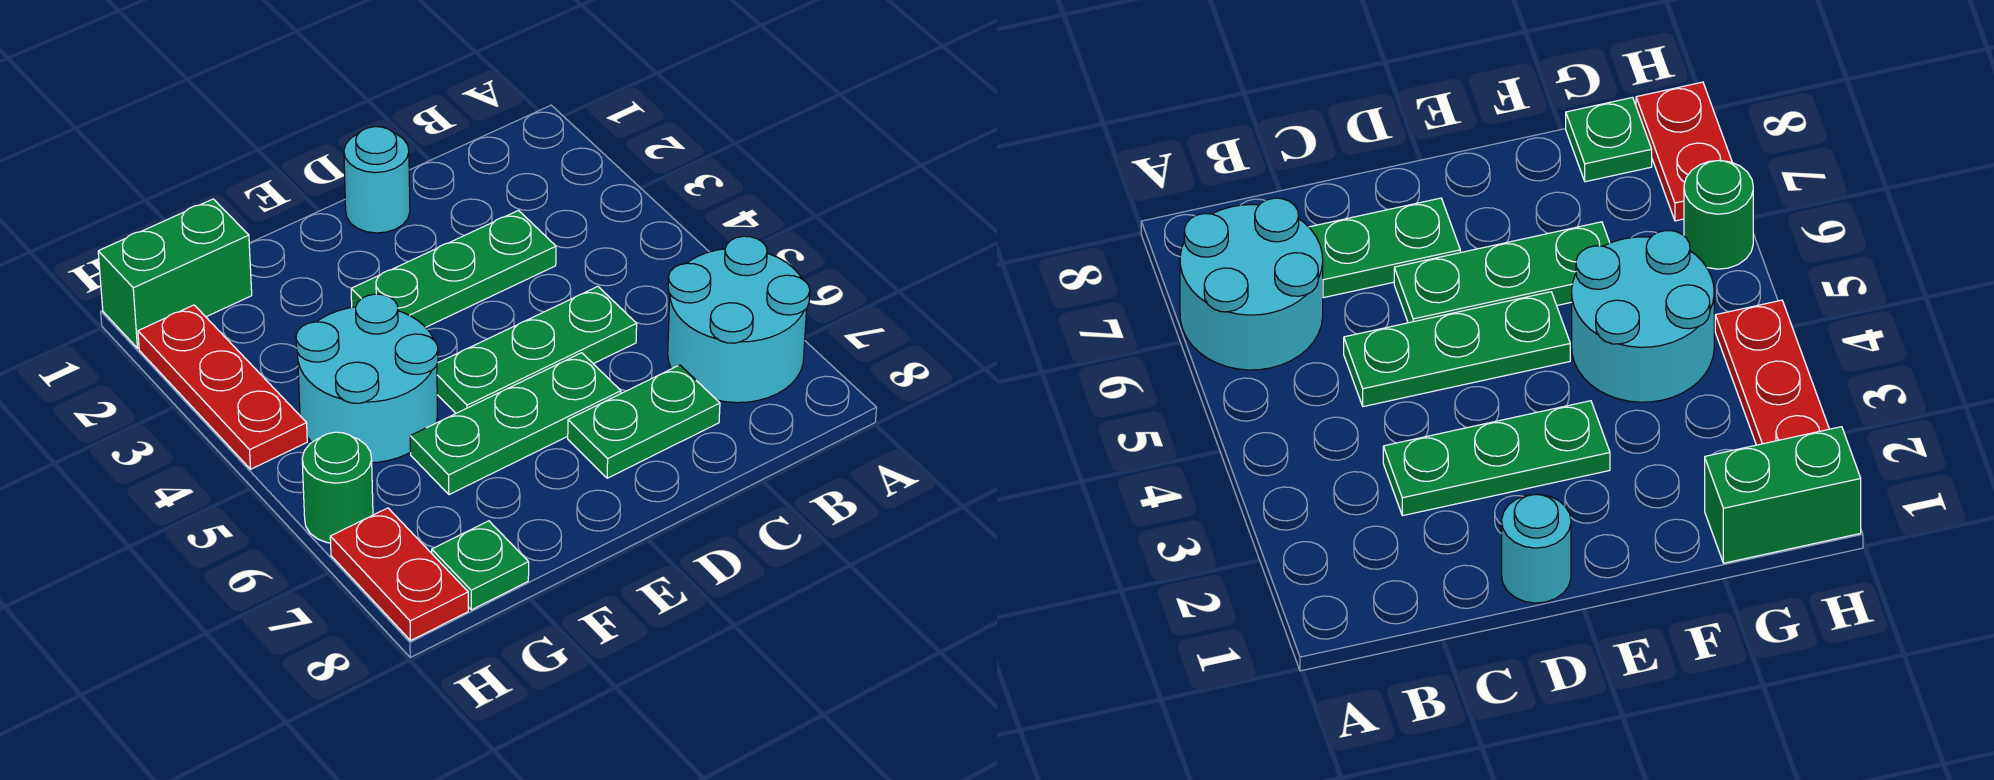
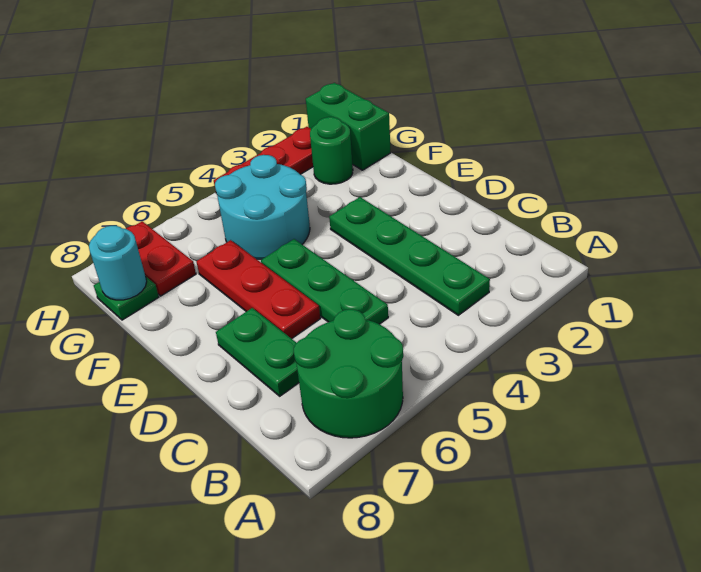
cyan round brick A6:B7 level 1 -> green round brick A6:B7 level 1
green plate C3:E3 level 1 -> green plate B3:E3 level 1
cyan round brick D1 level 1 -> cyan round brick G8 level 2
green plate D6:F6 level 1 -> red plate D6:F6 level 1
green round brick H6 level 1 -> green round brick G2 level 1
red plate H7:H8 level 1 -> red plate G7:H7 level 1

